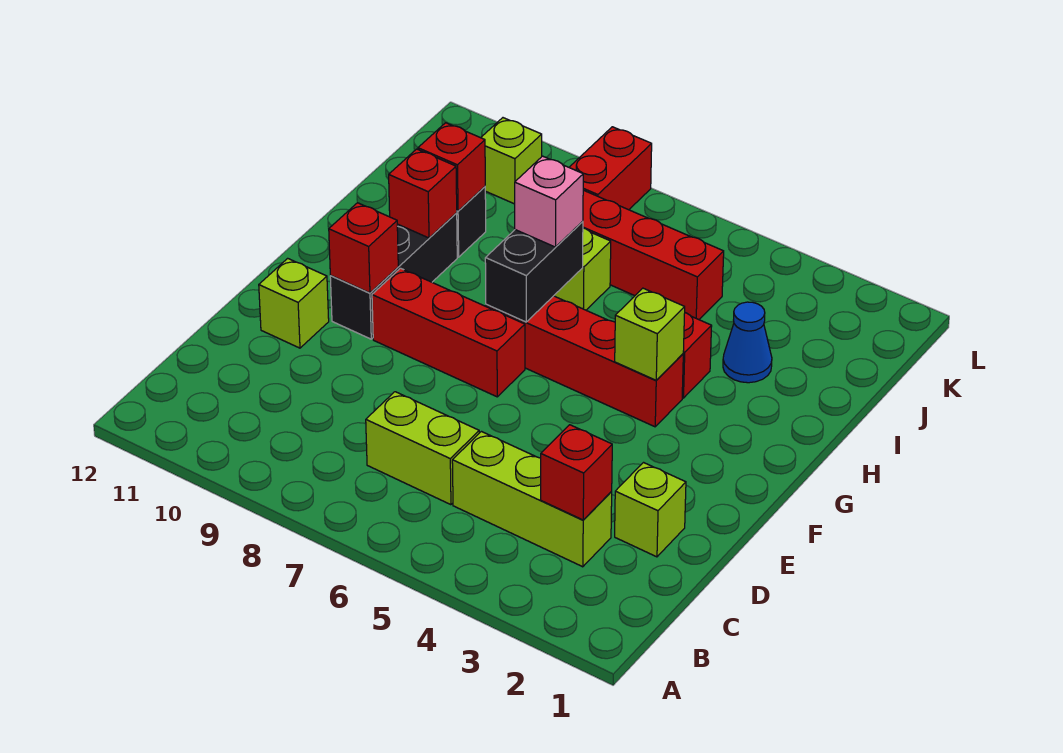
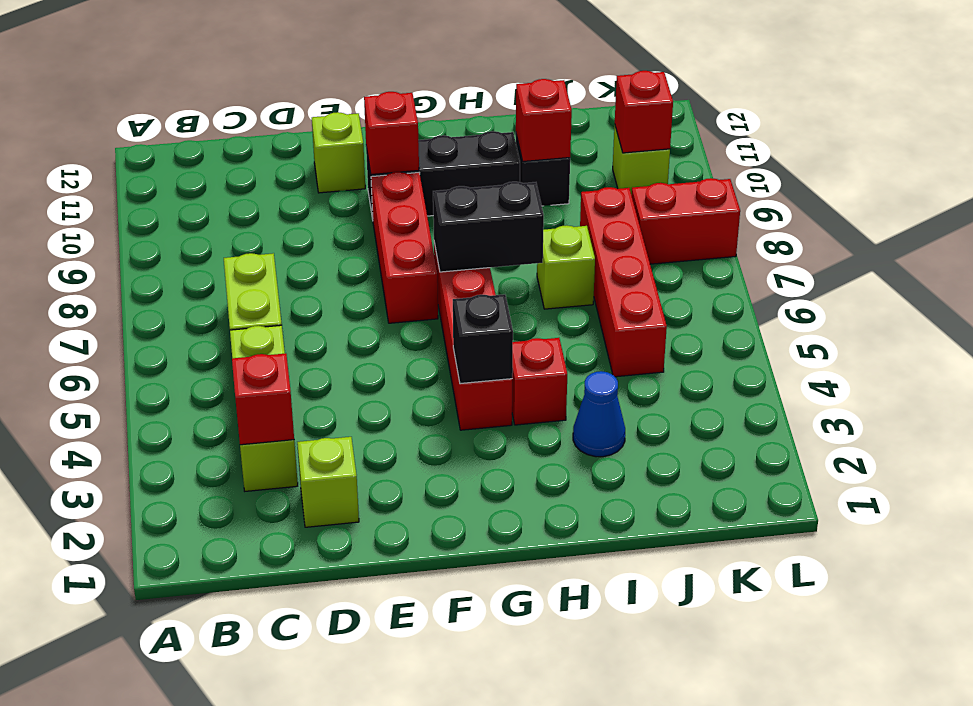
lime brick G4 level 2 -> black brick G4 level 2
pink brick H7 level 3 -> none
red brick H10 level 2 -> red brick K10 level 2

